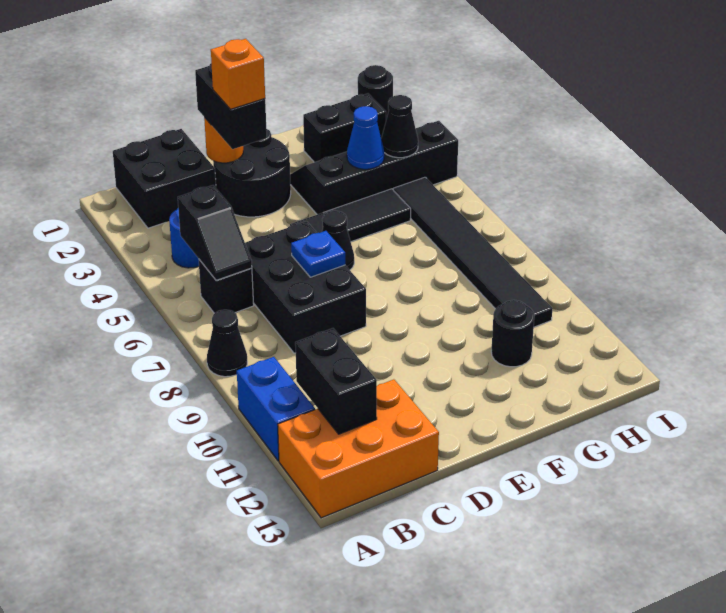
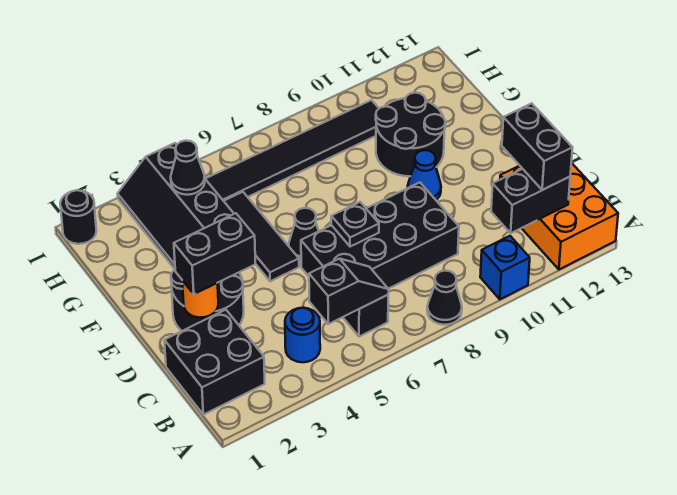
blue brick A10:A11 level 1 -> blue brick A10 level 1
black brick C6:D8 level 1 -> black brick C6:D9 level 1
orange brick D3 level 4 -> none
blue plate D7 level 2 -> black plate D7 level 2
black brick G2:H2 level 1 -> black brick B12:C12 level 3
blue cone G4 level 2 -> blue cone E10 level 1
black round brick G11 level 1 -> black round brick F10:G11 level 1

